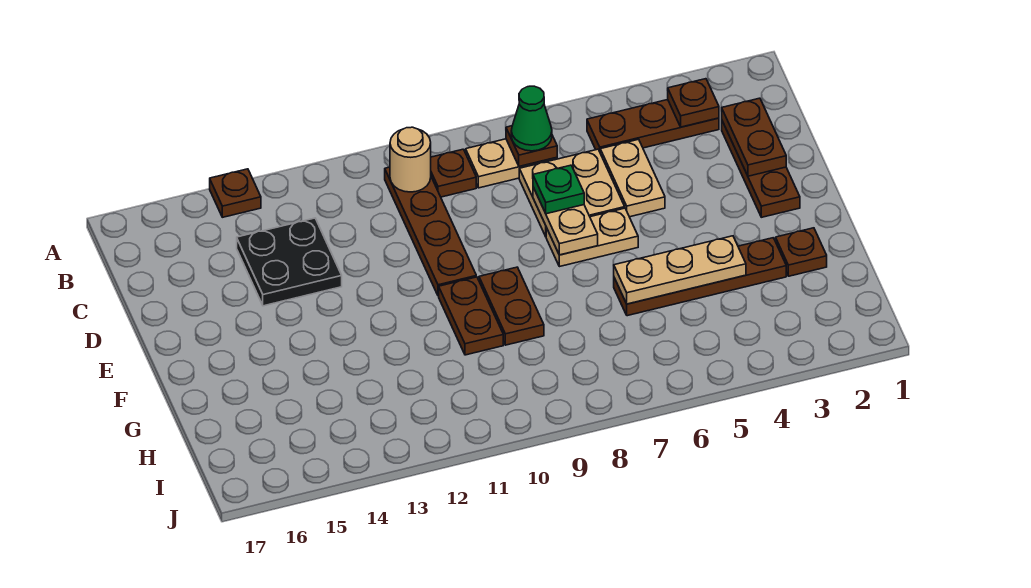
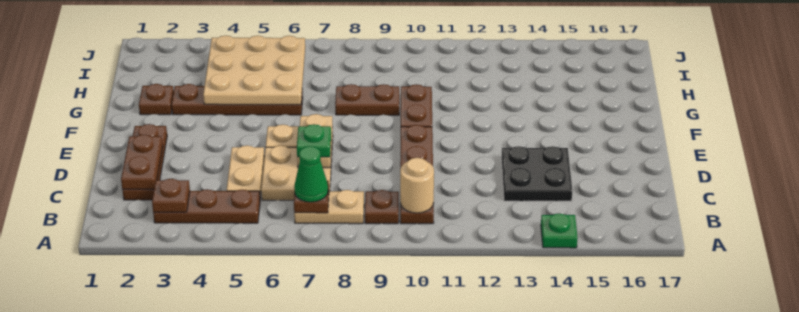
brown plate A14 level 1 -> green plate A14 level 1
brown plate F9:G9 level 1 -> brown plate G8:G9 level 1
tan plate G4:G6 level 2 -> tan plate G4:I6 level 2

